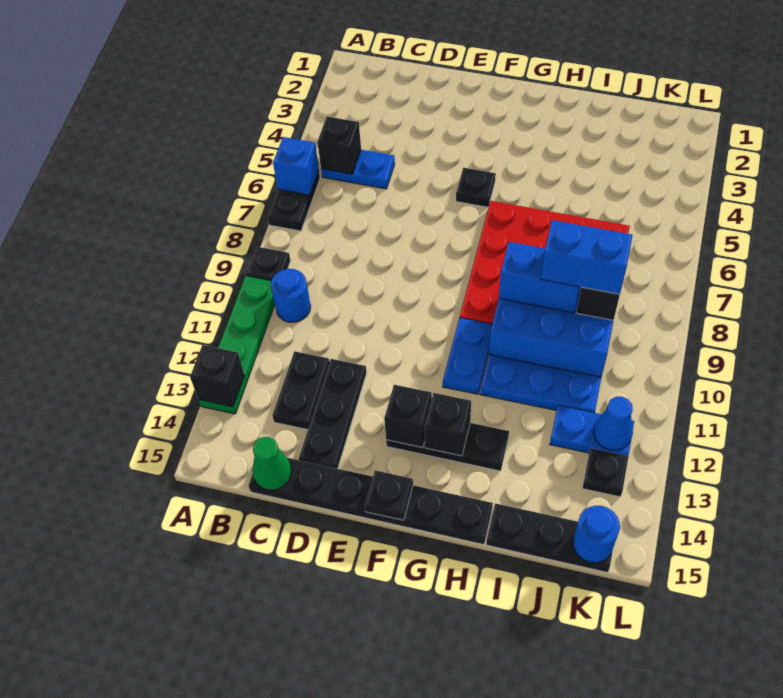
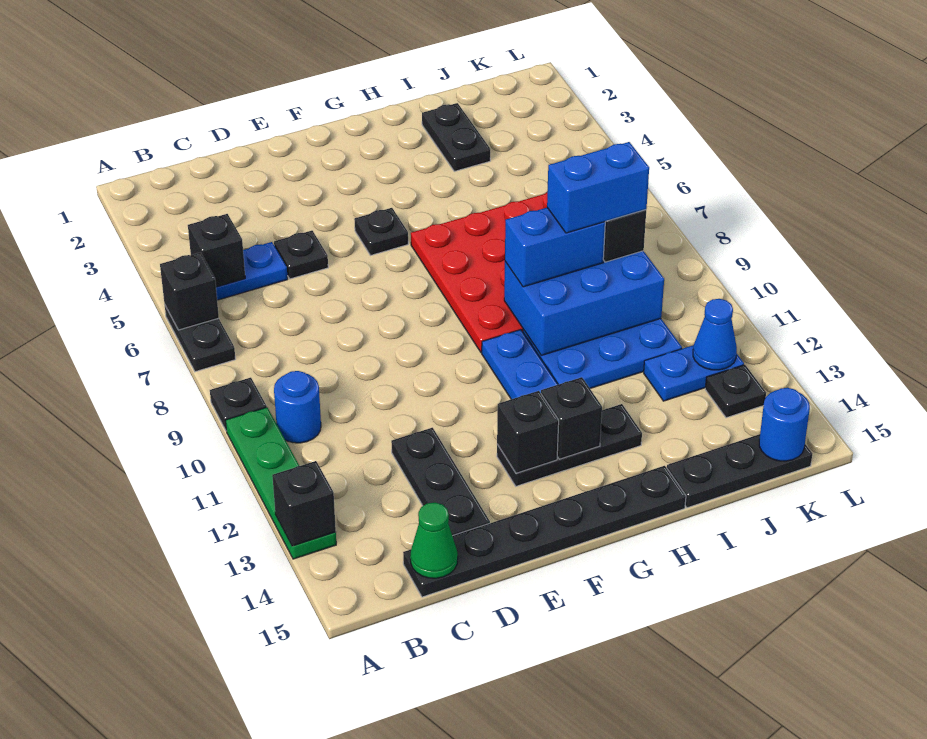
blue brick A6 level 2 -> black brick A6 level 2
black plate C12:C13 level 1 -> black plate I2:I3 level 1
black plate F15 level 2 -> black plate D5 level 1

